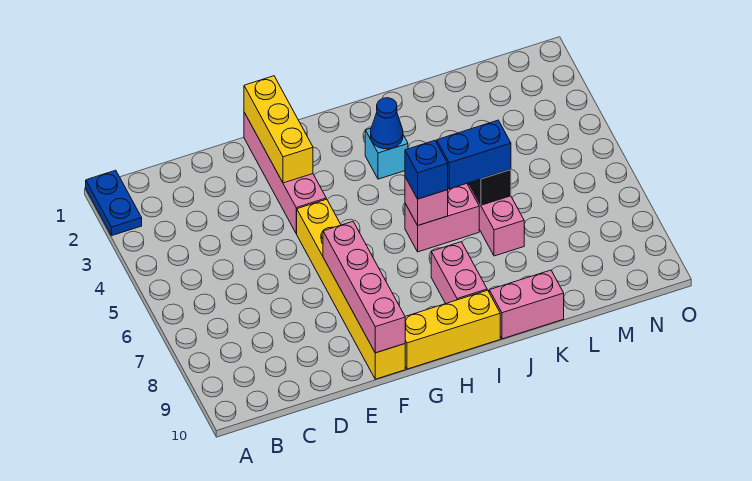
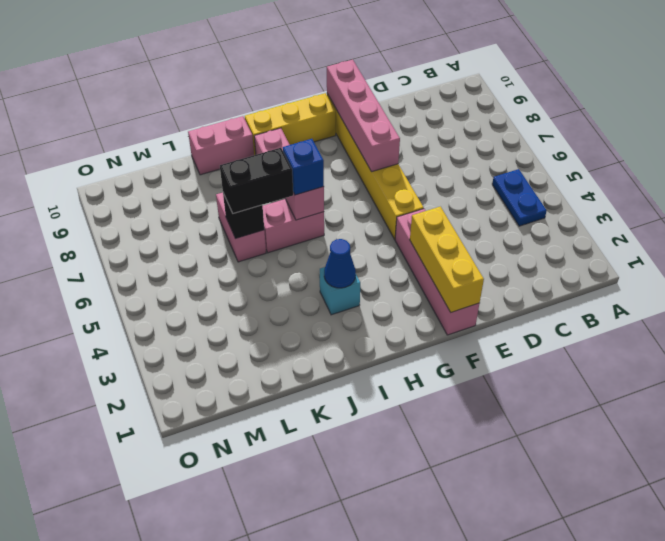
blue plate A1:A2 level 1 -> blue plate B4:B5 level 1
blue brick J6:K6 level 3 -> black brick J6:K6 level 3

